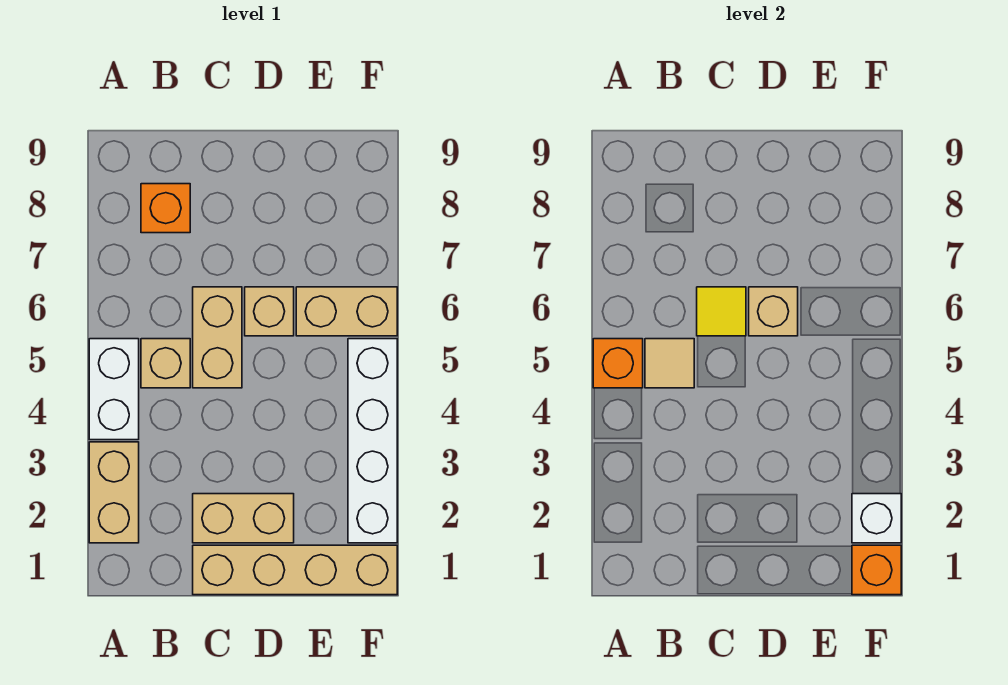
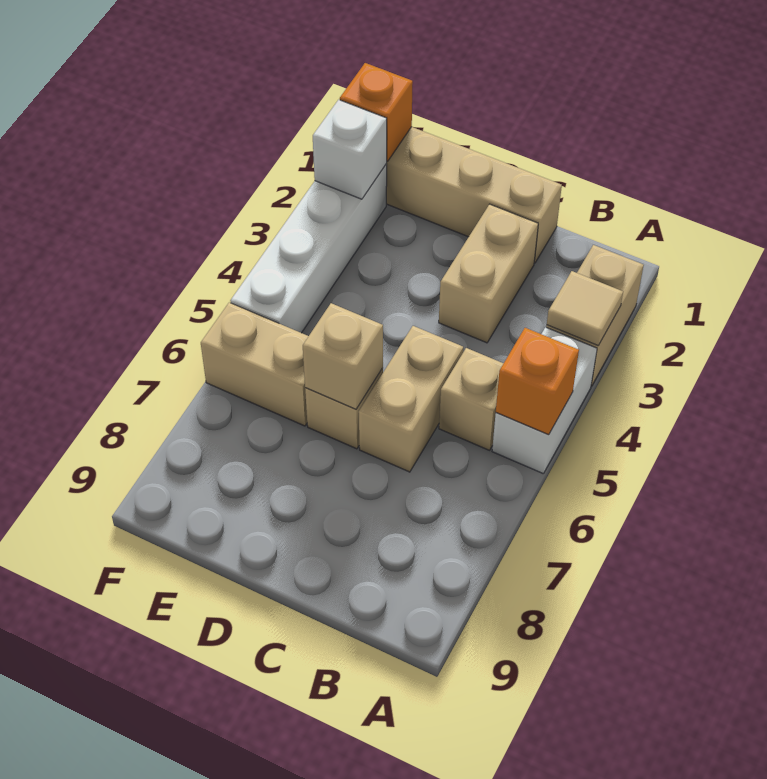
tan tile B5 level 2 -> tan tile A3 level 2
orange brick B8 level 1 -> none
tan brick C2:D2 level 1 -> tan brick C2:C3 level 1
yellow tile C6 level 2 -> none

